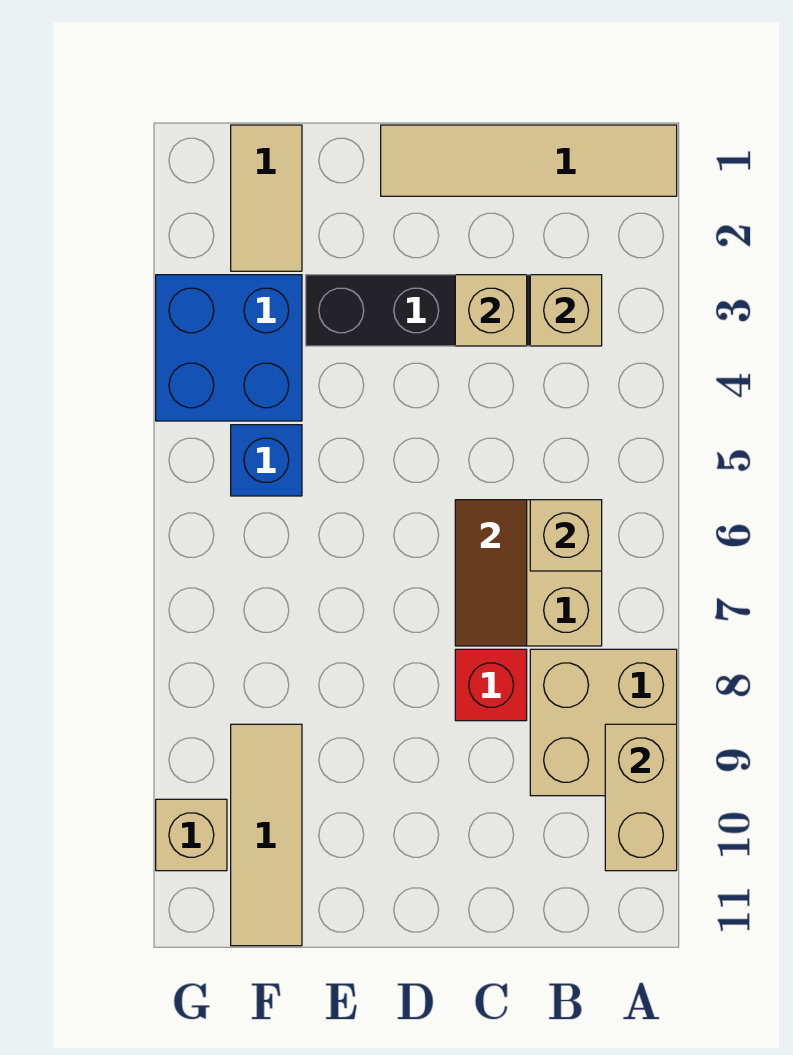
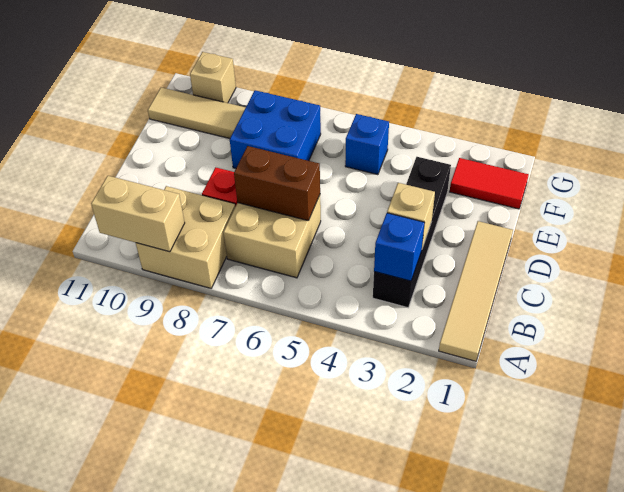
tan brick B3 level 2 -> blue brick B3 level 2
tan brick B6 level 2 -> none
brown tile C6:C7 level 2 -> brown brick C6:C7 level 2
tan tile F1:F2 level 1 -> red tile F1:F2 level 1
blue brick F3:G4 level 1 -> blue brick E7:F8 level 1

